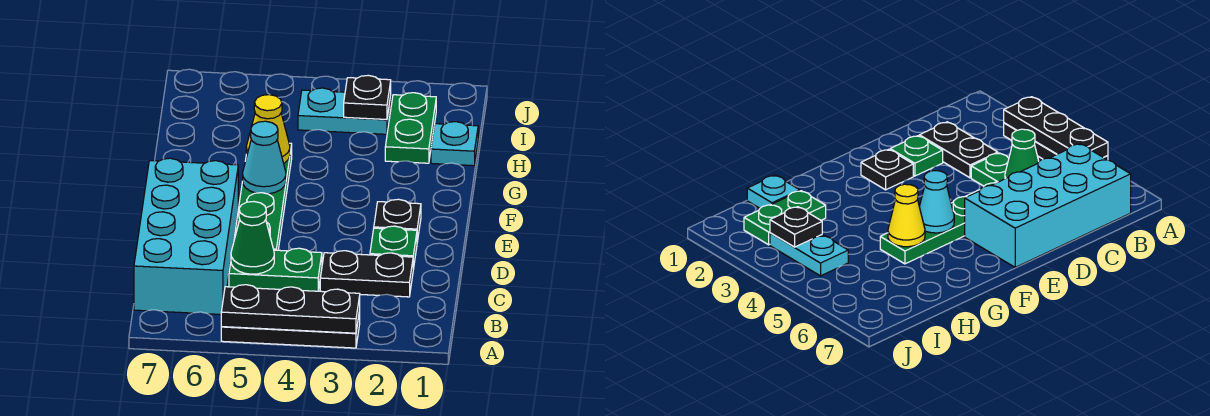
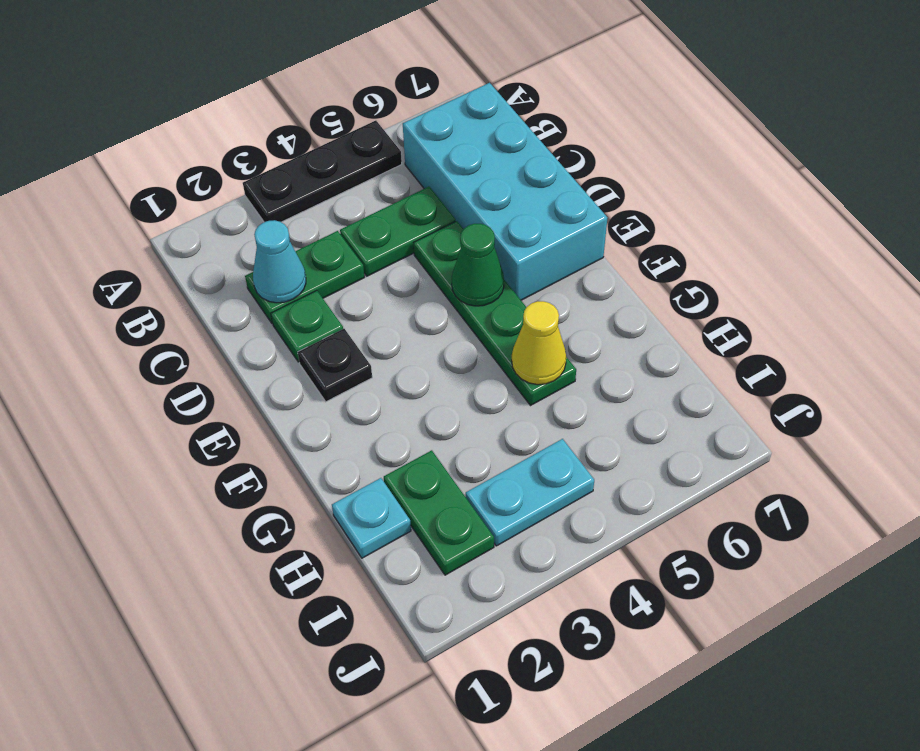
black plate A3:A5 level 2 -> none
black plate C2:C3 level 1 -> green plate C2:C3 level 1
green cone C5 level 2 -> green cone E5 level 2
cyan cone F5 level 2 -> cyan cone C2 level 2
black plate I3 level 2 -> none

